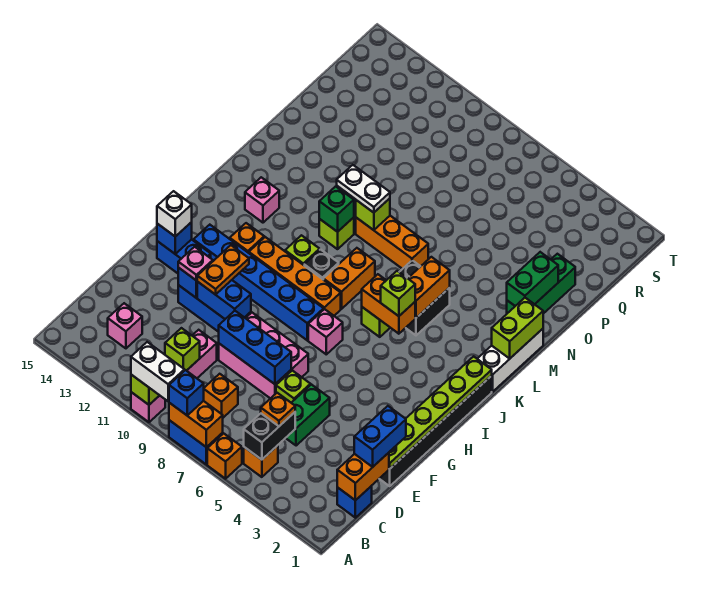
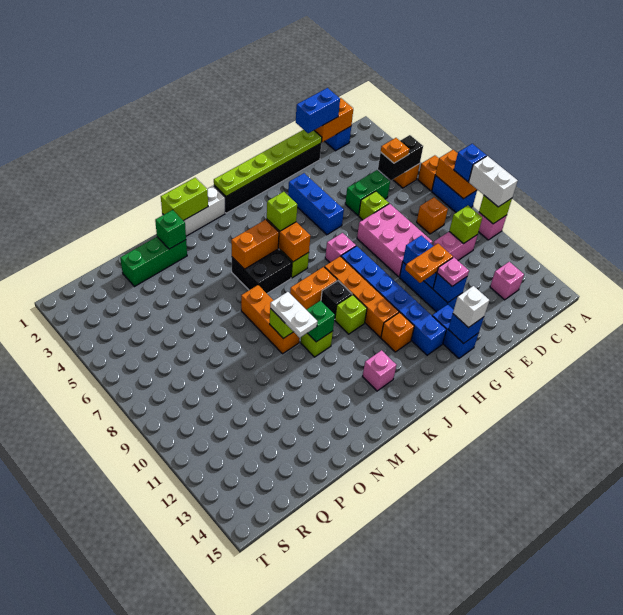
blue brick E7:E9 level 2 -> blue brick G3:G5 level 1
green brick N2:O2 level 2 -> green brick N2 level 2

